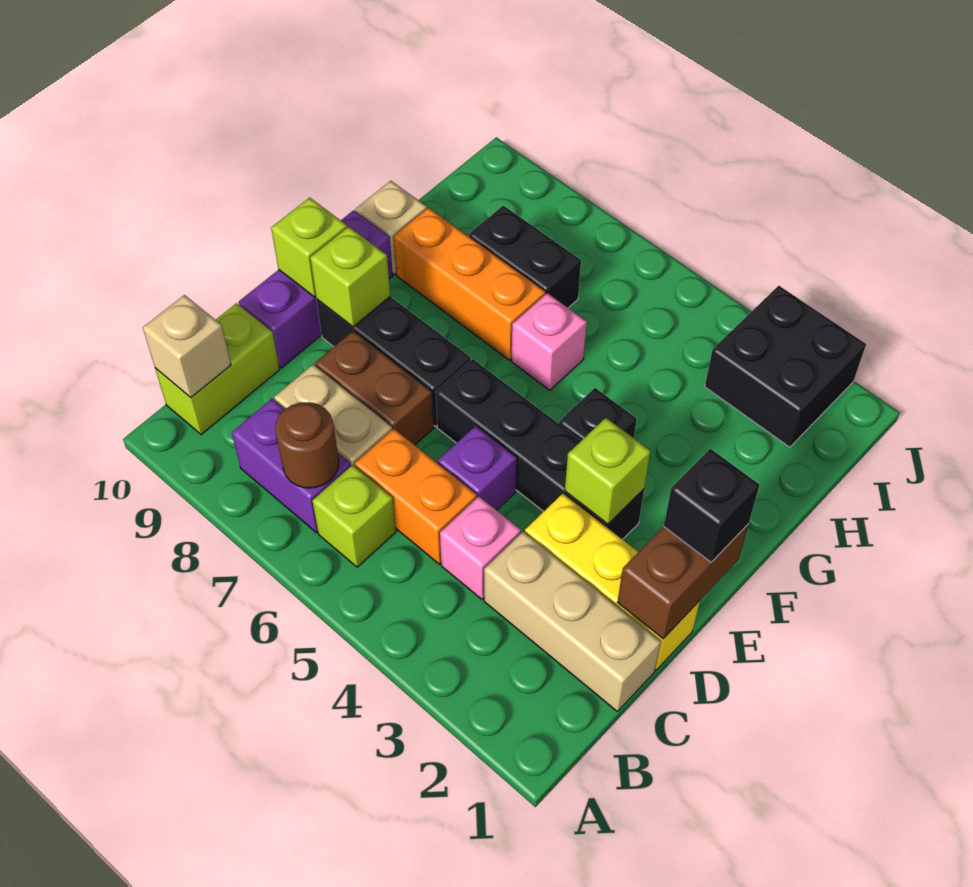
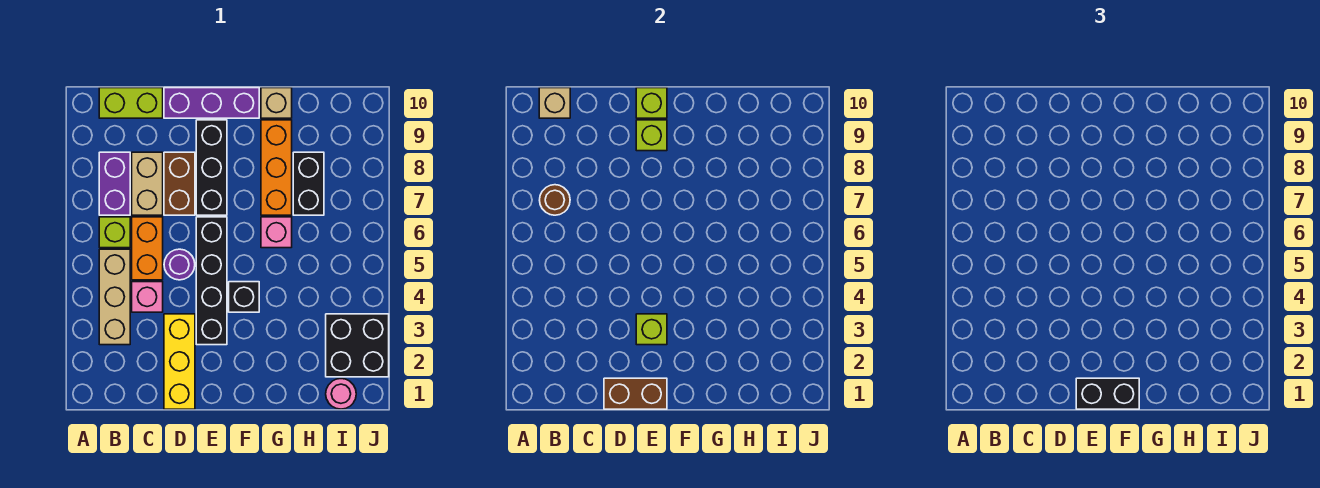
tan brick C1:C3 level 1 -> tan brick B3:B5 level 1
purple brick D5 level 1 -> purple round brick D5 level 1
black brick E1 level 3 -> black brick E1:F1 level 3
none -> pink round brick I1 level 1

